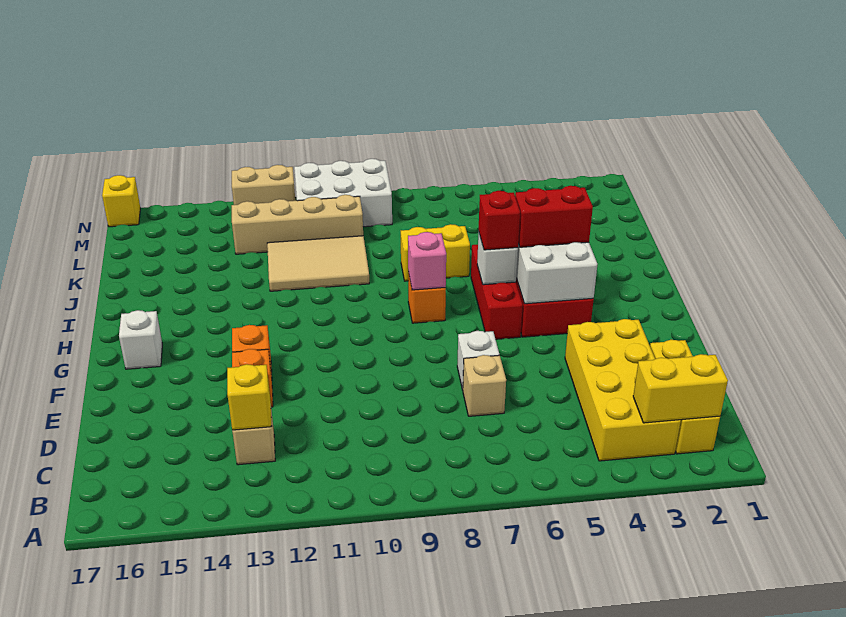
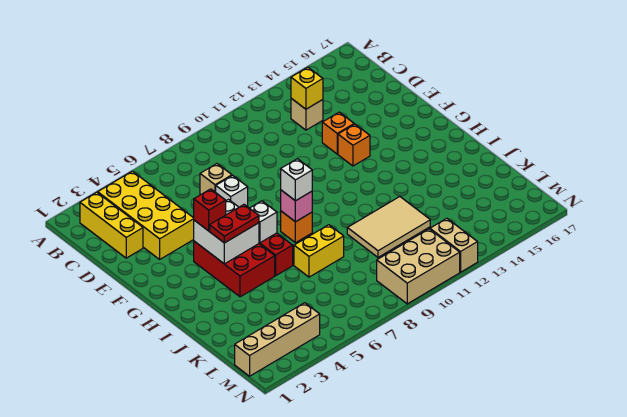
yellow brick B2:B3 level 2 -> none
white brick G16 level 1 -> white brick H8 level 3
red brick H4:H5 level 3 -> red plate H4:H5 level 3
red brick H6 level 3 -> red brick G4 level 3
tan brick L10:L13 level 1 -> tan brick M1:M4 level 1
white brick M9:N11 level 1 -> tan brick M9:N11 level 1
tan brick N12:N13 level 1 -> tan brick M12:N12 level 1
yellow brick N17 level 1 -> none

